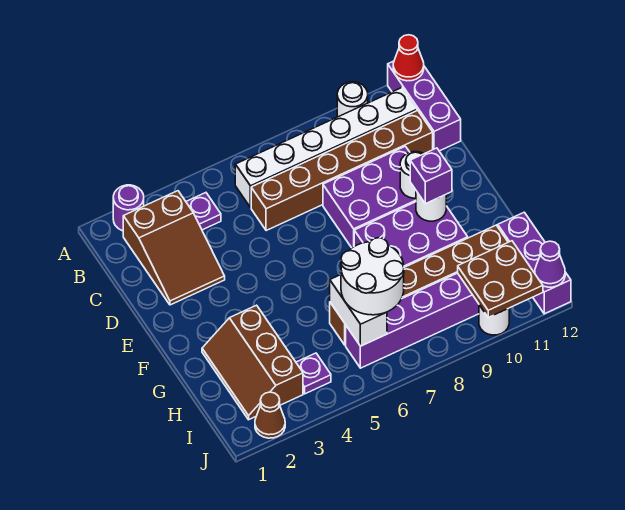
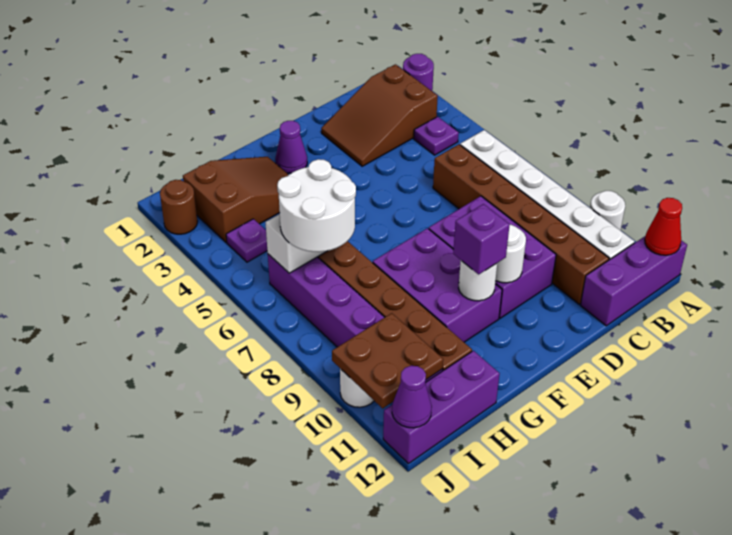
none -> purple cone F2 level 1
brown slope G2:I3 level 1 top 3 -> brown slope G2:I3 level 1 top I
brown cone J2 level 1 -> brown round brick J2 level 1

